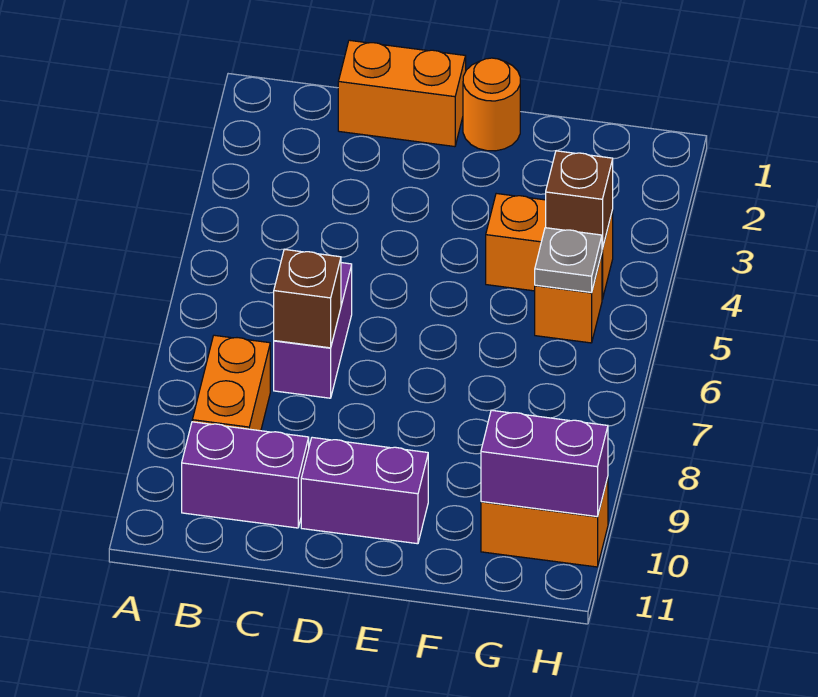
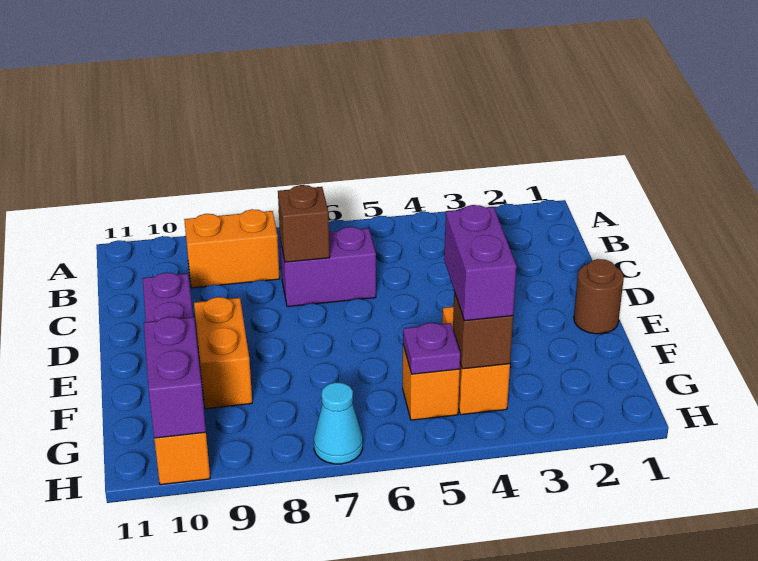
purple brick B10:C10 level 1 -> purple brick F4:G4 level 3
orange brick C1:D1 level 1 -> orange brick E9:F9 level 1
orange round brick E1 level 1 -> brown round brick E1 level 1
grey plate G5 level 2 -> purple plate G5 level 2
none -> cyan cone H7 level 1

